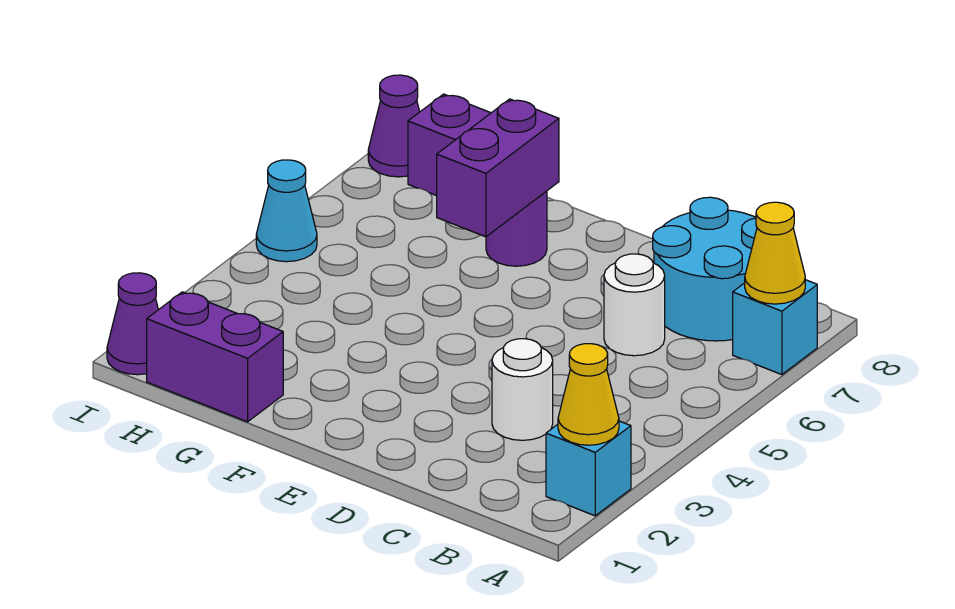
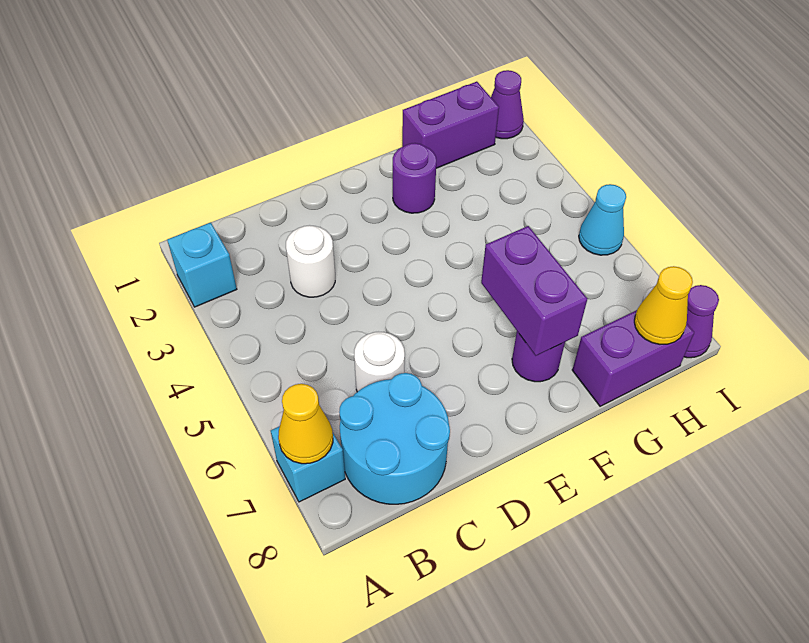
yellow cone A2 level 2 -> yellow cone H8 level 2
none -> purple round brick F2 level 1

